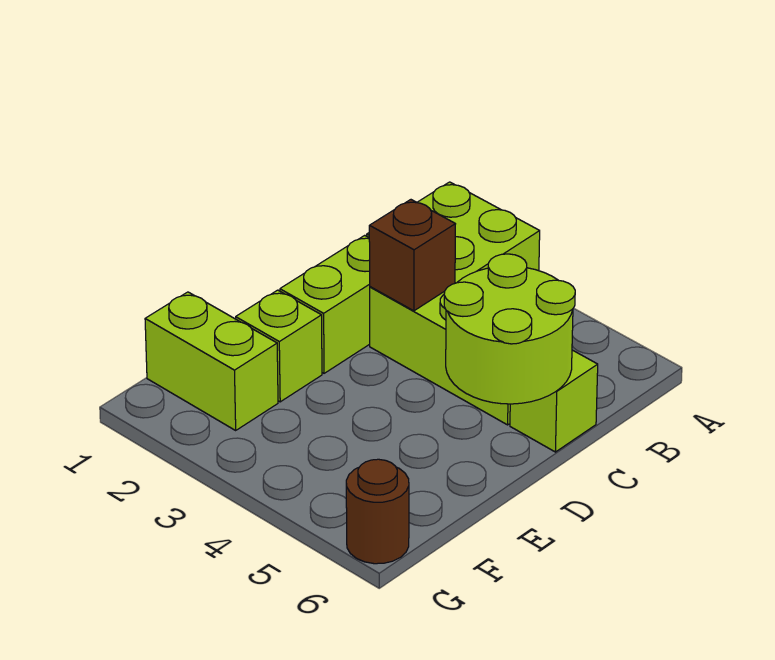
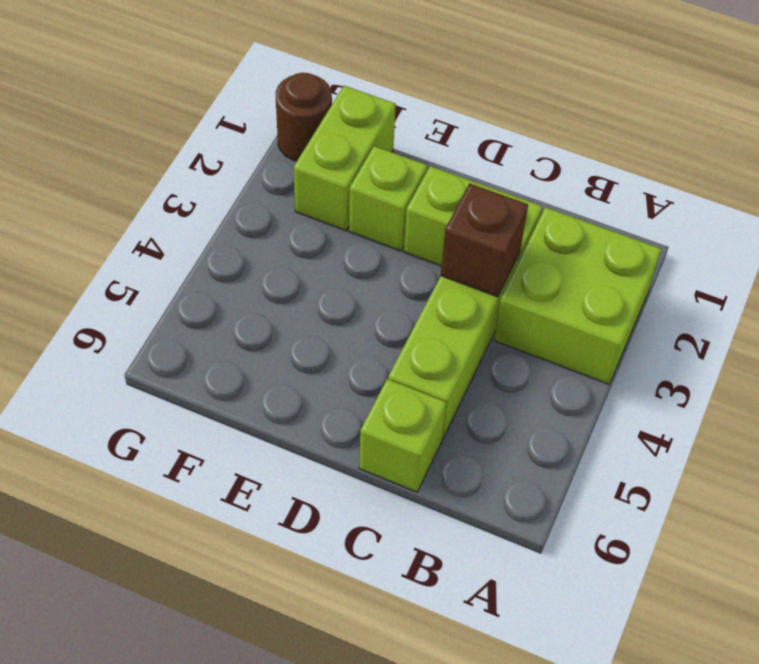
lime round brick C5:D6 level 2 -> none
brown round brick G6 level 1 -> brown round brick G1 level 1

